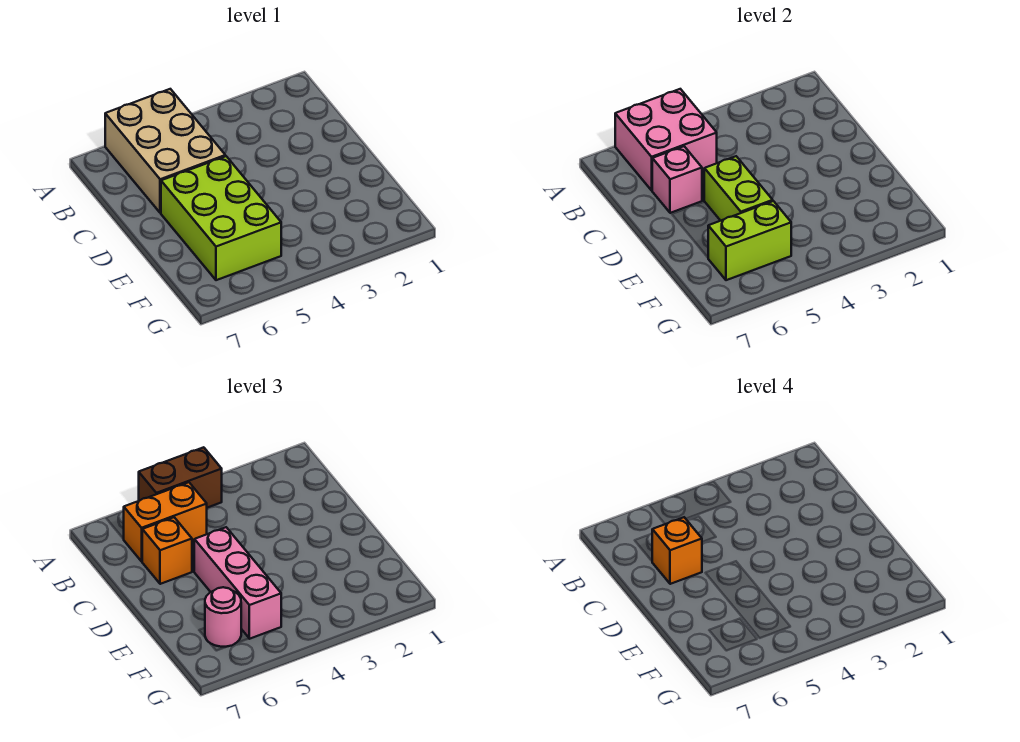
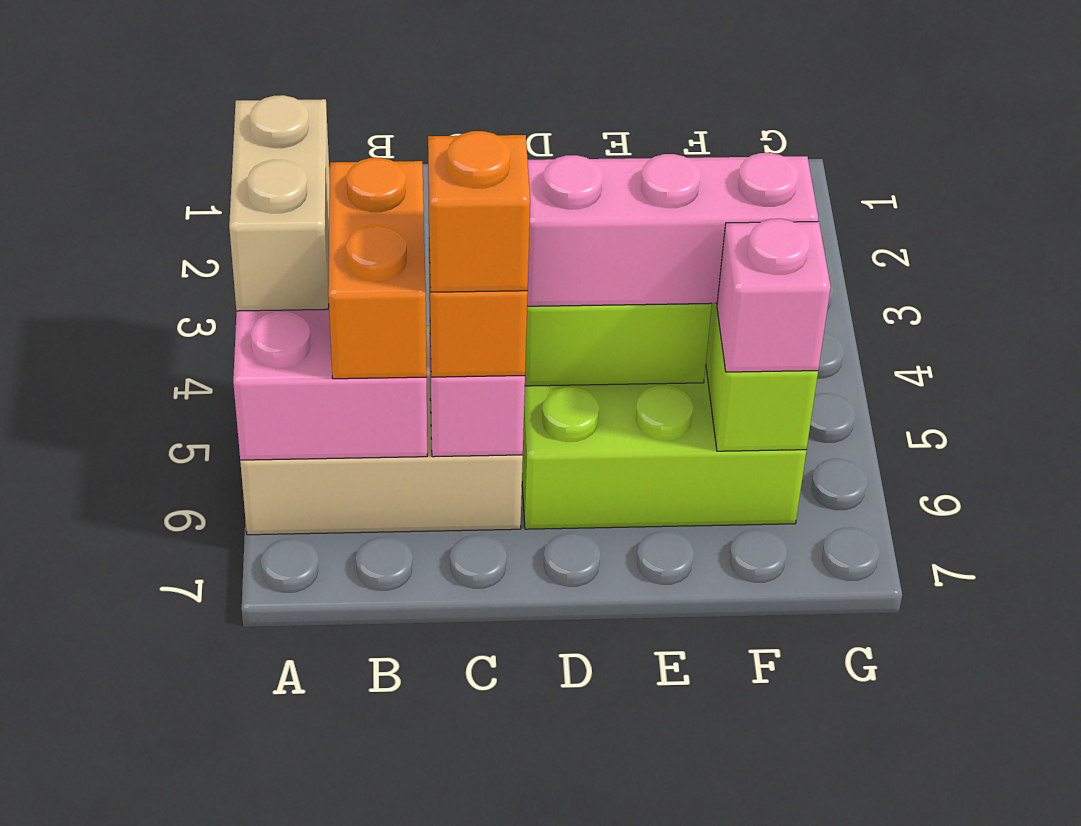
brown brick A4:A5 level 3 -> tan brick A4:A5 level 3
pink round brick F6 level 3 -> pink brick F6 level 3

